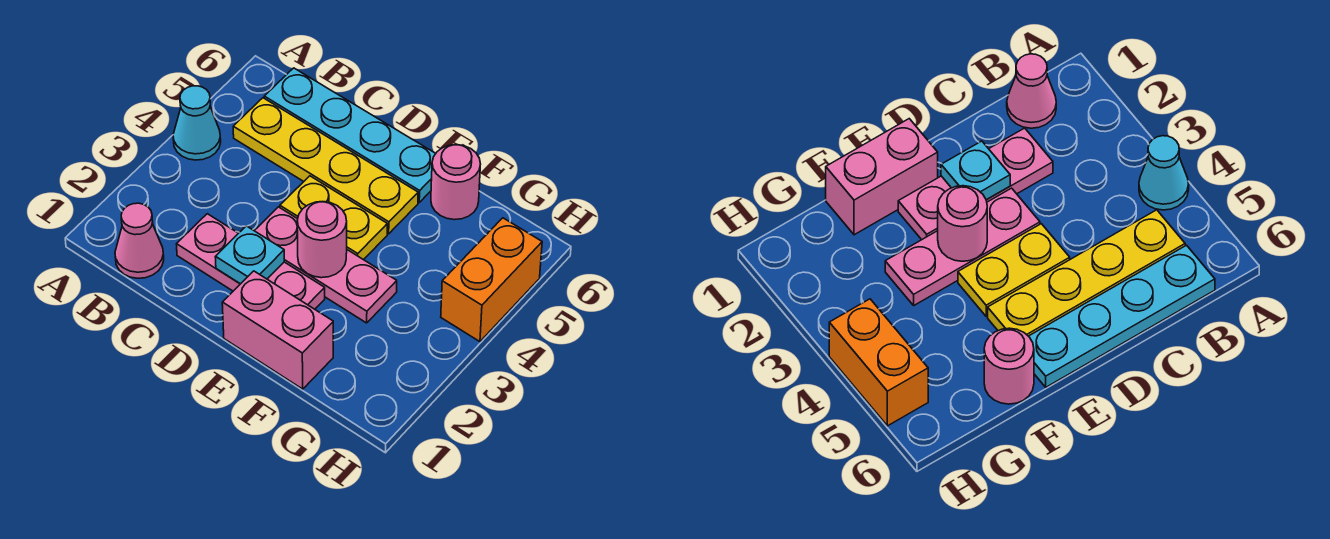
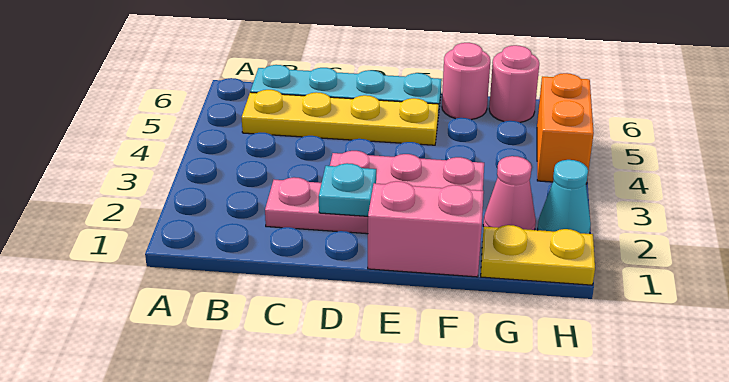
cyan cone A4 level 1 -> cyan cone H2 level 1
pink cone B1 level 1 -> pink cone G2 level 1
yellow plate D4:E4 level 1 -> yellow plate G1:H1 level 1
pink round brick E3 level 2 -> pink round brick G6 level 1

